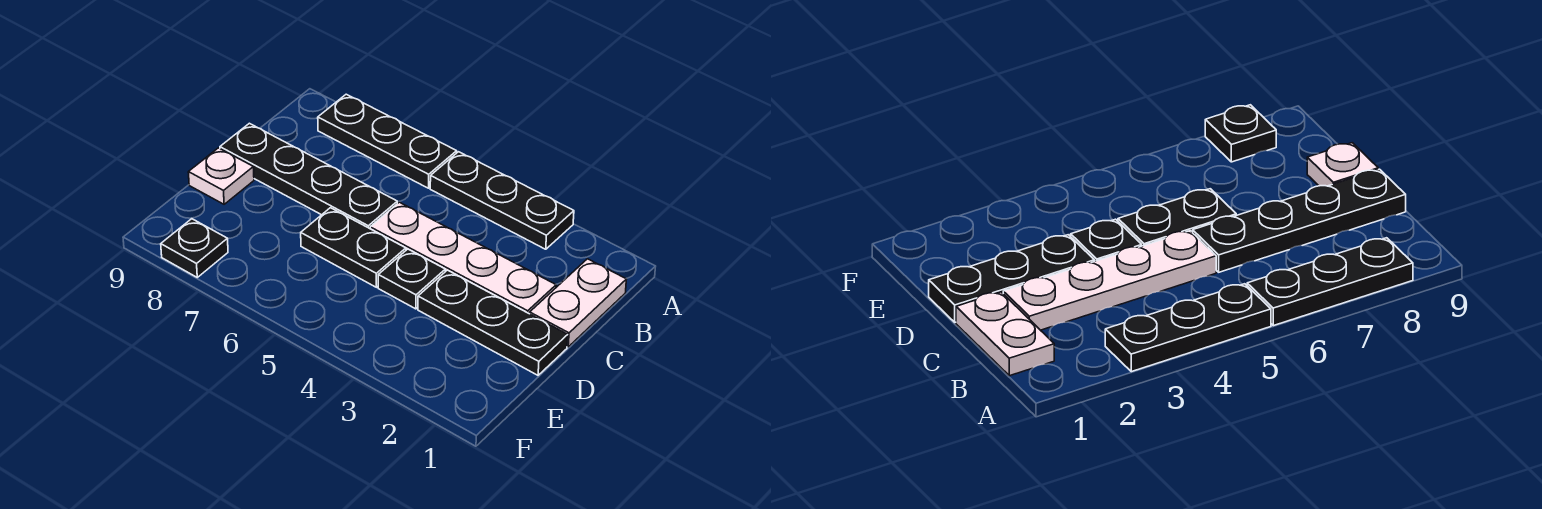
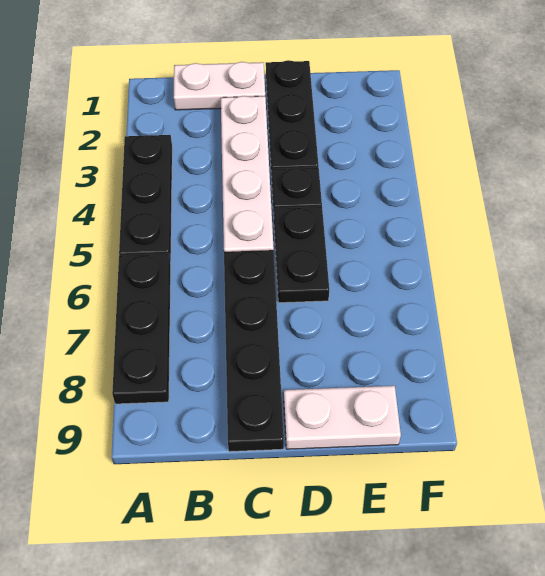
white plate D9 level 1 -> white plate D9:E9 level 1
black plate F8 level 1 -> none

